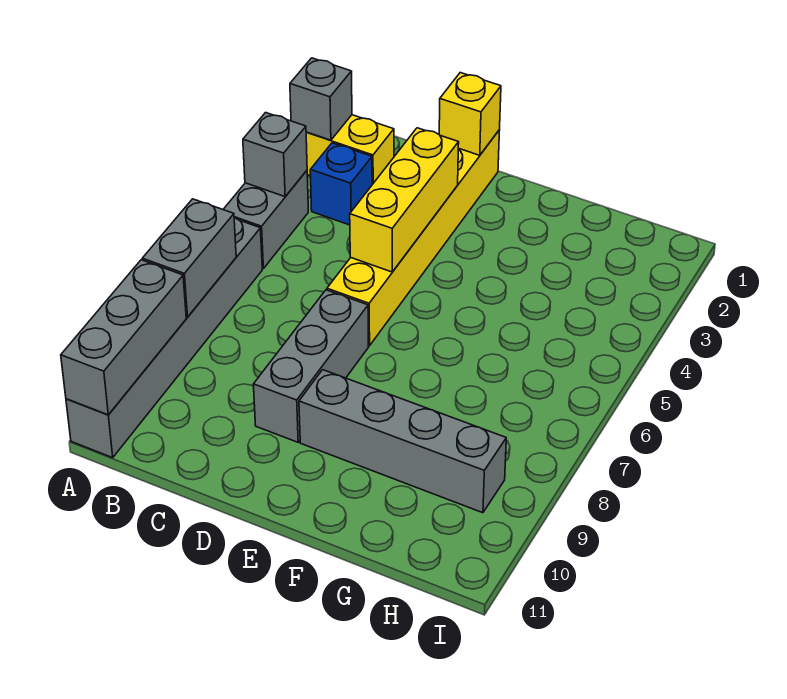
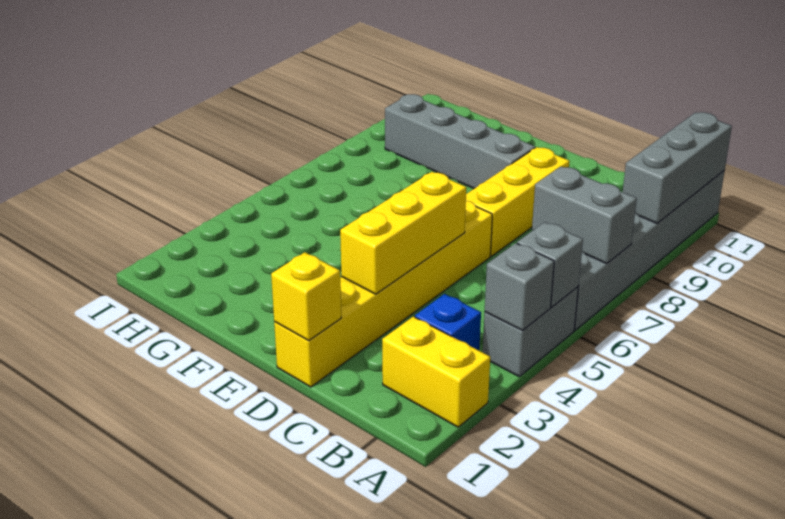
grey brick A2 level 2 -> grey brick A5 level 2
grey brick A7:A8 level 2 -> grey brick A7:B7 level 2
grey brick D7:D9 level 1 -> yellow brick D7:D9 level 1

